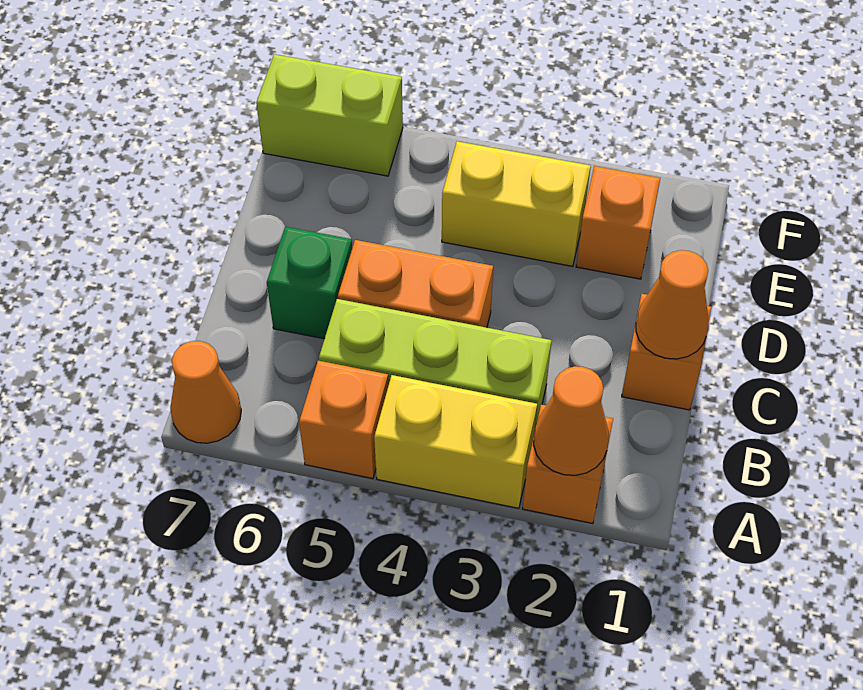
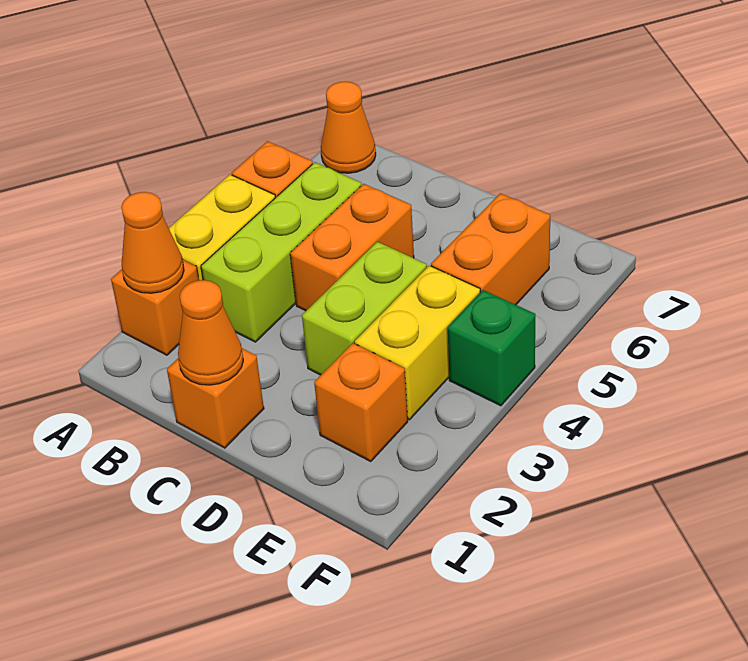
green brick C6 level 1 -> green brick F4 level 1
none -> orange brick E5:E6 level 1
lime brick F6:F7 level 1 -> lime brick D3:D4 level 1

